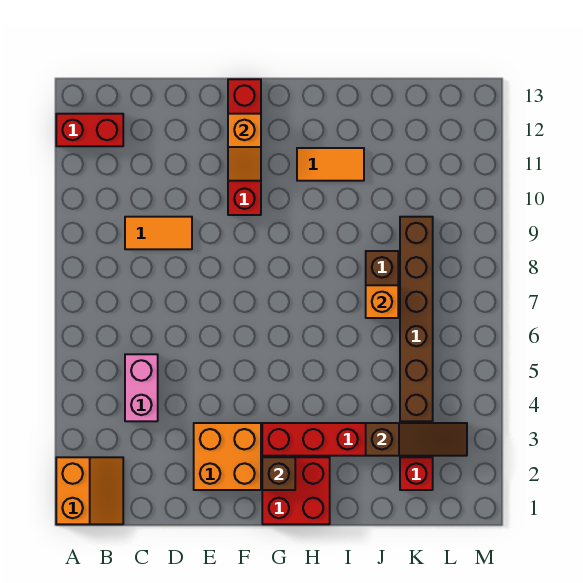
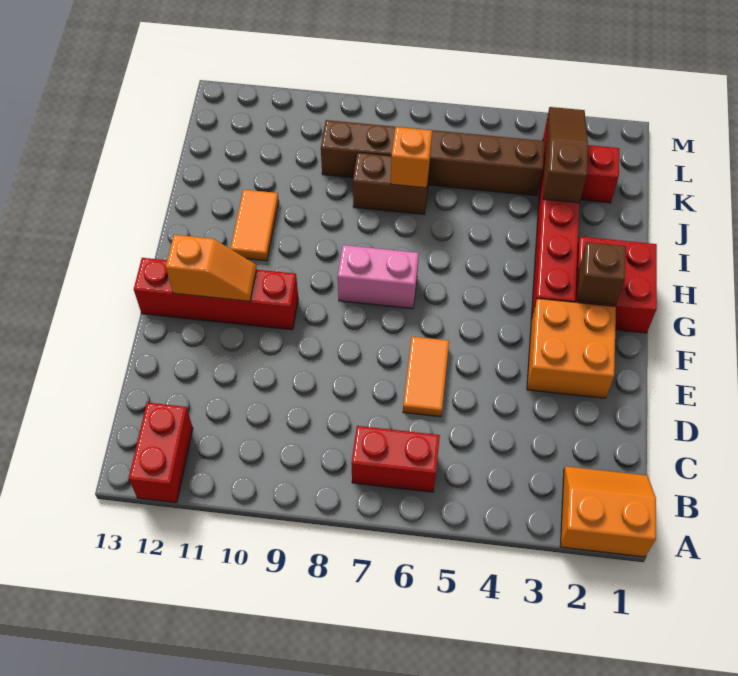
none -> red brick B6:B7 level 1
pink brick C4:C5 level 1 -> pink brick G7:G8 level 1
orange tile C9:D9 level 1 -> orange tile D6:E6 level 1

